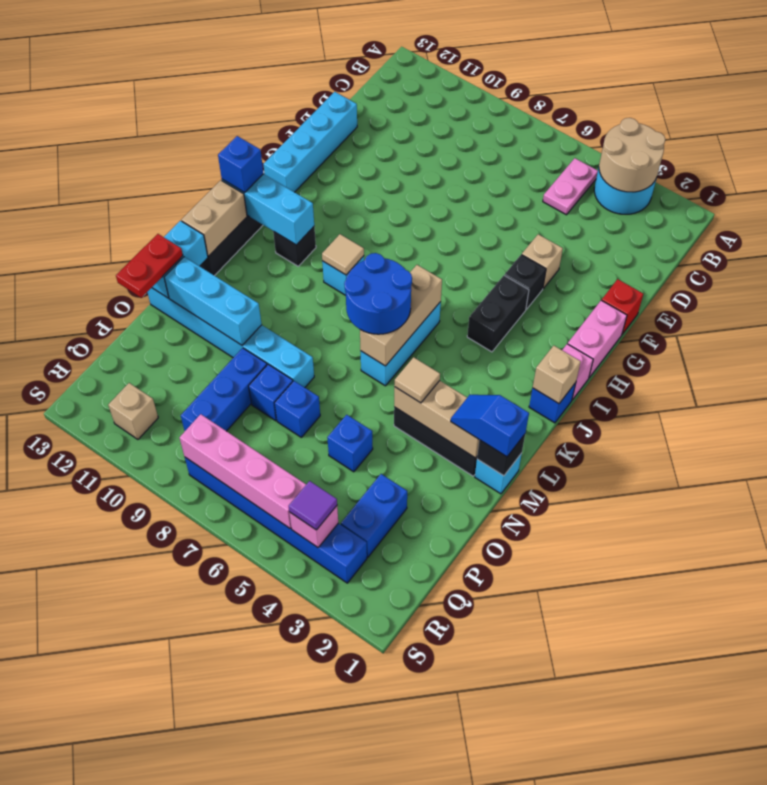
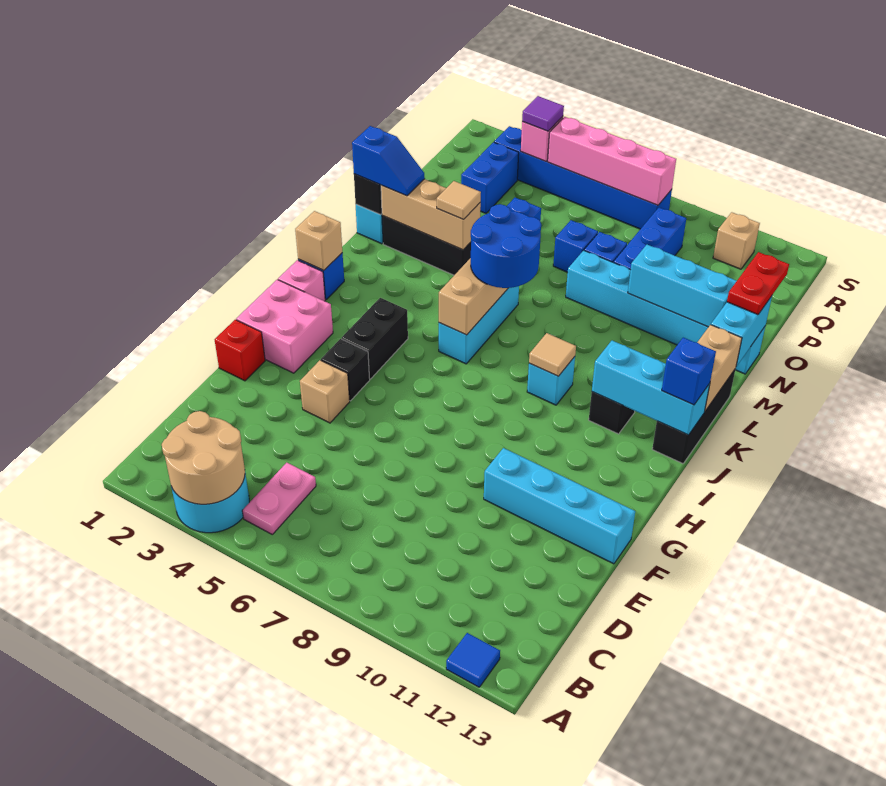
none -> blue tile A12 level 1
cyan brick E13:H13 level 1 -> cyan brick F10:F13 level 1
pink brick G1:H1 level 1 -> pink brick G1:H2 level 1

